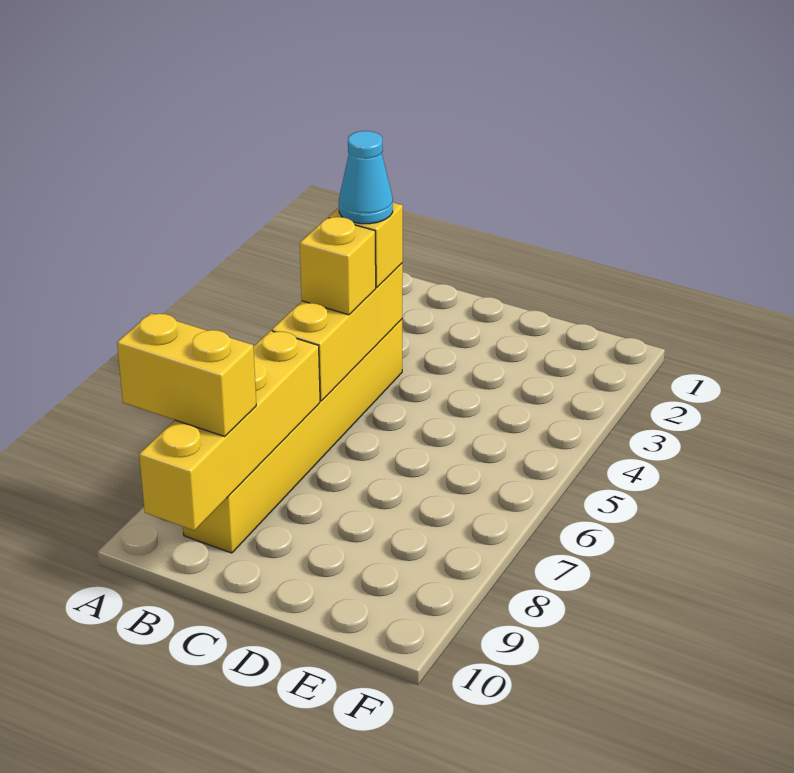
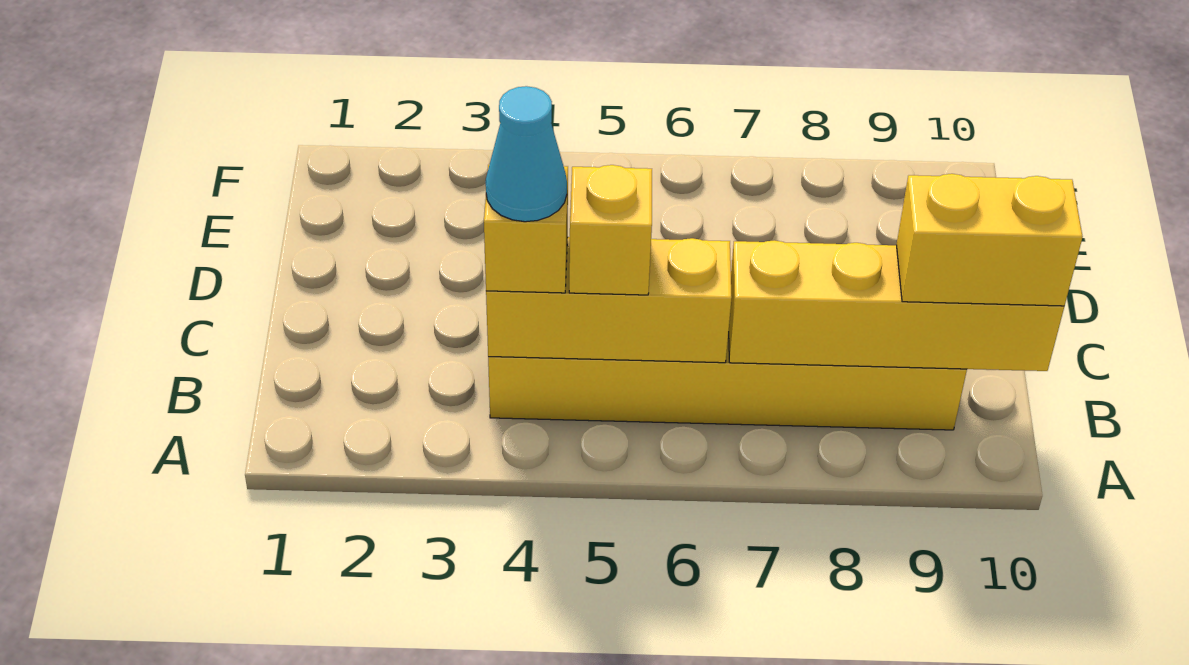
yellow brick A9:B9 level 3 -> yellow brick B9:B10 level 3

